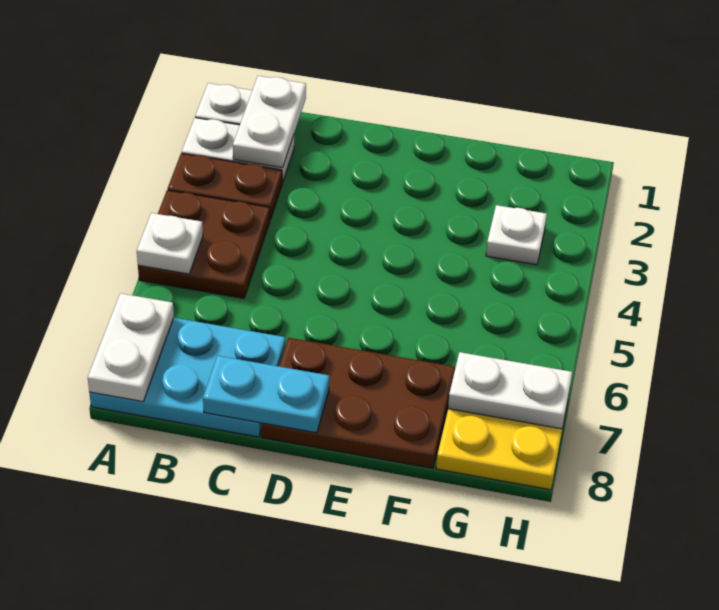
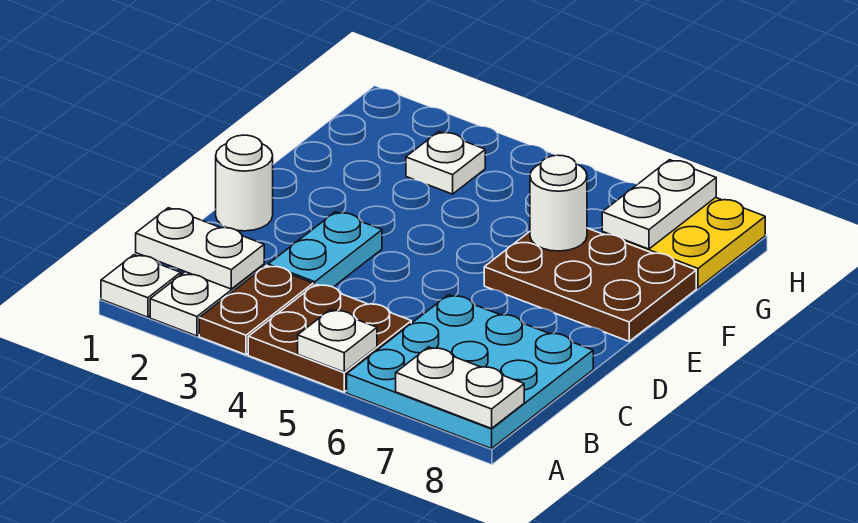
cyan plate A7:C8 level 1 -> cyan plate A6:C8 level 1
cyan plate C8:D8 level 2 -> cyan plate C3:D3 level 1
none -> white round brick D1 level 1
brown plate D7:F8 level 1 -> brown plate E6:F8 level 1
none -> white round brick F6 level 2

